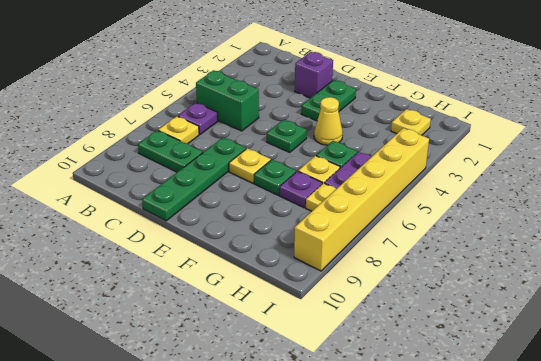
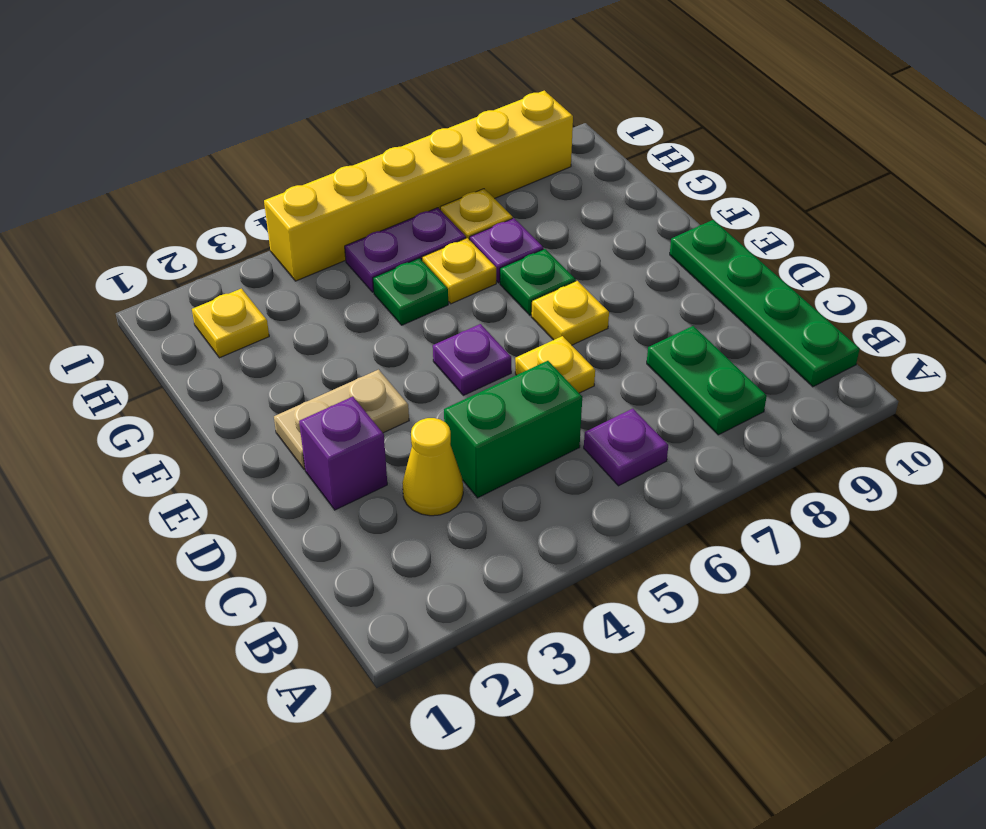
green brick B5:C5 level 1 -> green brick C4:C5 level 1
yellow plate B7 level 1 -> yellow plate D6 level 1
green plate D7:D10 level 1 -> green plate B10:E10 level 1
green plate E2:E3 level 1 -> tan plate E2:E3 level 1
green plate E5 level 1 -> purple plate E5 level 1
yellow cone F4 level 1 -> yellow cone C3 level 1

